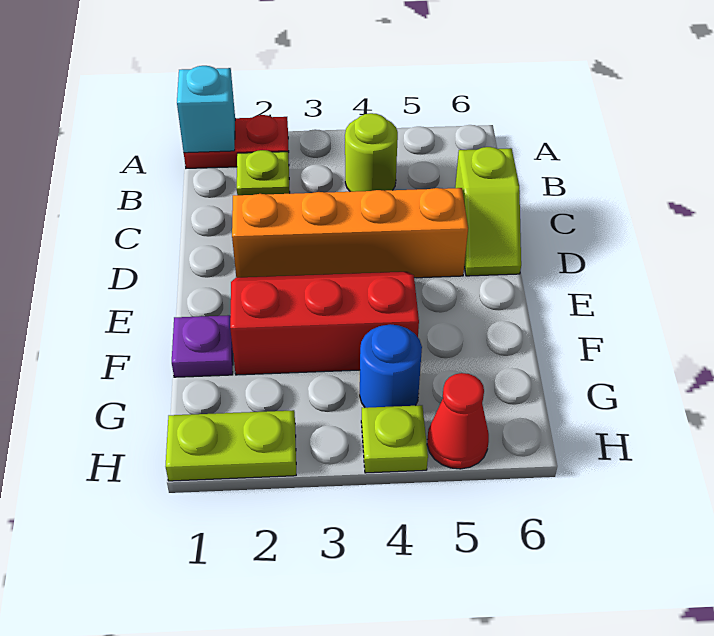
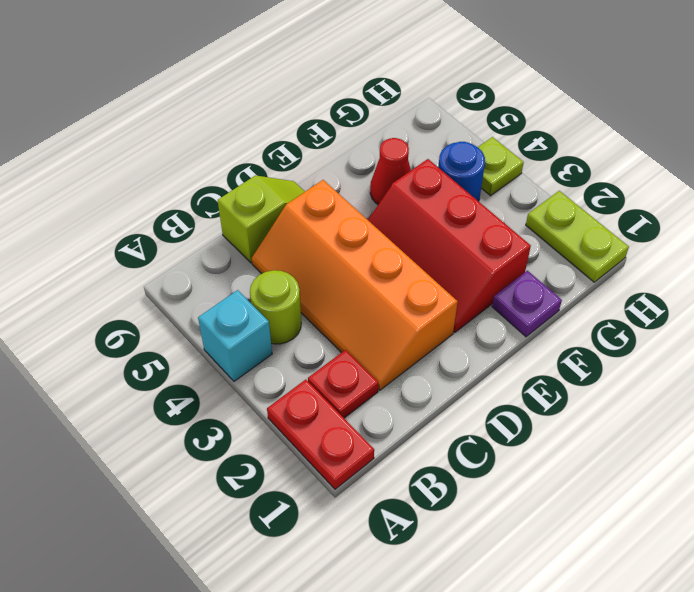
cyan brick A1 level 2 -> cyan brick A4 level 1
lime plate B2 level 1 -> red plate B2 level 1
red cone H5 level 1 -> red cone F5 level 1

